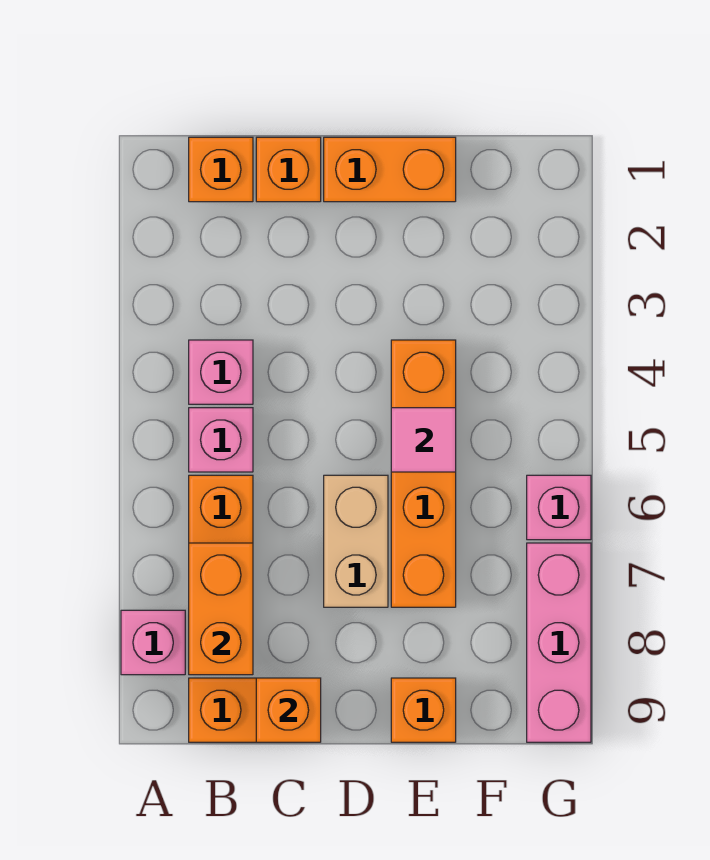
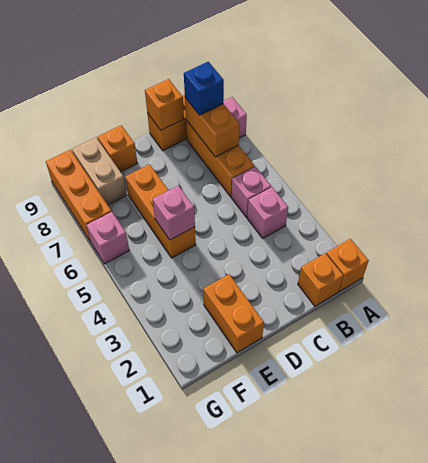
none -> blue brick B8 level 3
orange brick C1 level 1 -> orange brick A1 level 1
orange brick D1:E1 level 1 -> orange brick E1:E2 level 1
tan brick D6:D7 level 1 -> tan brick F8:F9 level 1
orange brick E4:E7 level 1 -> orange brick E5:E7 level 1
pink tile E5 level 2 -> pink brick E5 level 2
pink brick G7:G9 level 1 -> orange brick G7:G9 level 1

